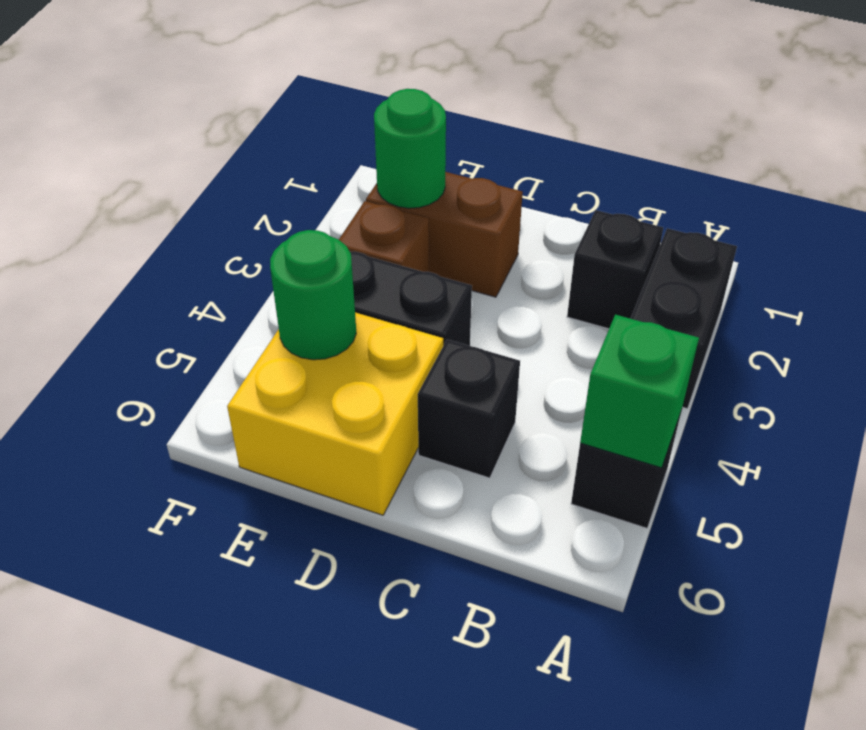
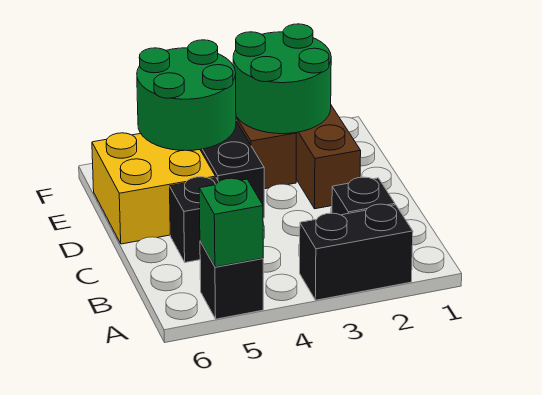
green round brick E2 level 2 -> green round brick E2:F3 level 2
green round brick E5 level 2 -> green round brick E4:F5 level 2

